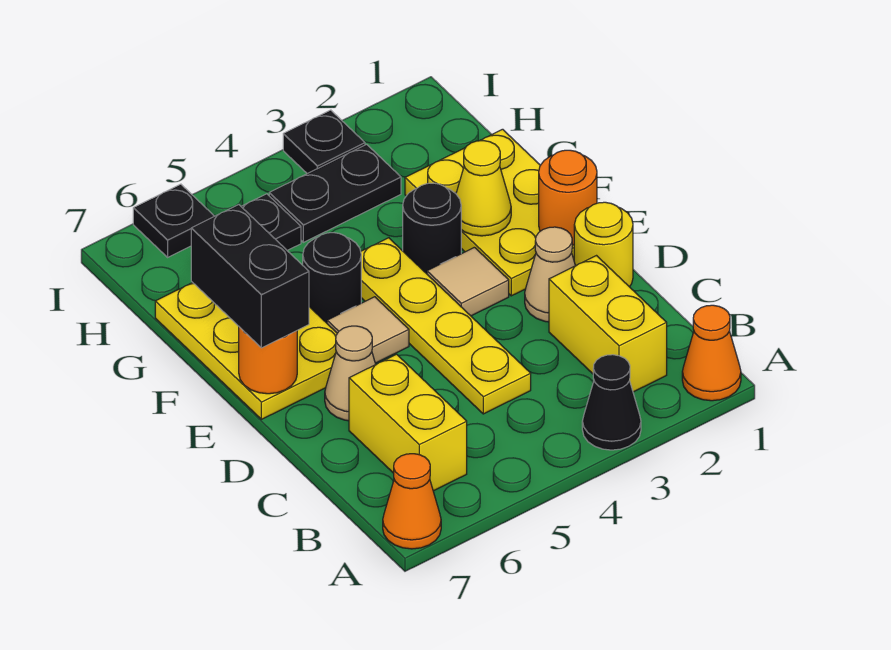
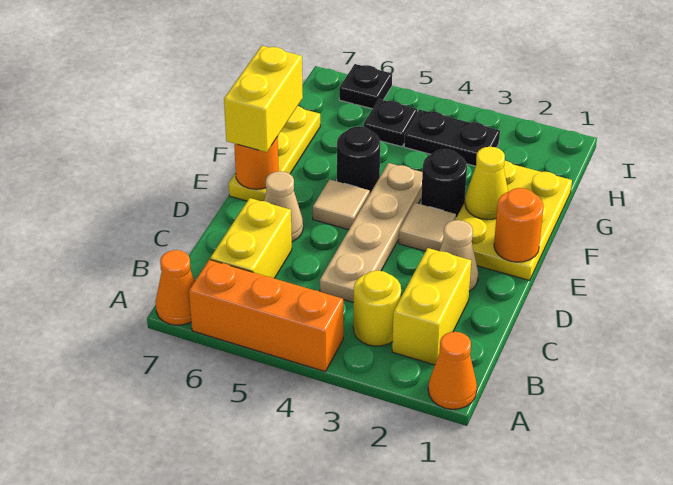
black cone A3 level 1 -> none
none -> orange brick A4:A6 level 1
yellow plate C4:F4 level 1 -> tan plate C4:F4 level 1
yellow round brick D1 level 1 -> yellow round brick B3 level 1
yellow plate E6:G7 level 1 -> yellow plate E7:G7 level 1
black brick E7:F7 level 3 -> yellow brick E7:F7 level 3
black plate I3 level 1 -> none

